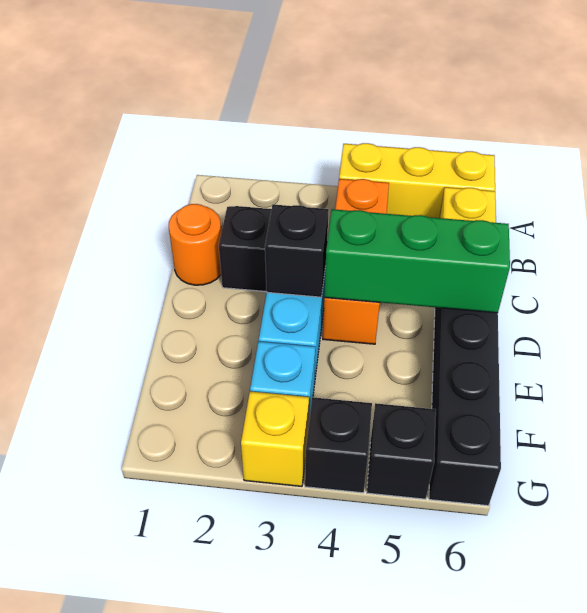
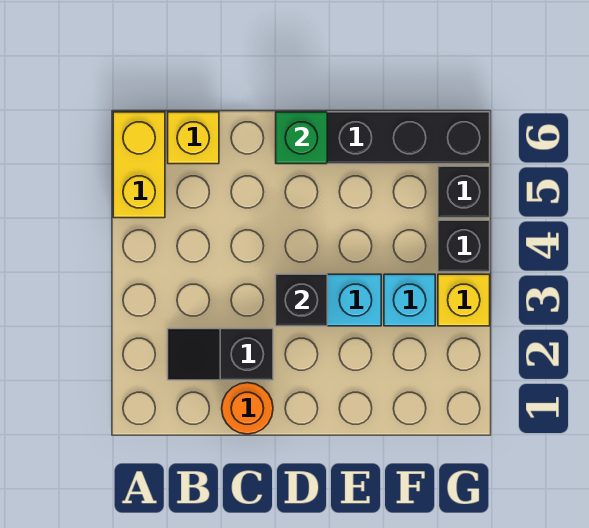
yellow brick A4:A6 level 1 -> yellow brick A5:A6 level 1
orange brick B4:D4 level 1 -> none
green brick D4:D6 level 2 -> green brick D6 level 2

